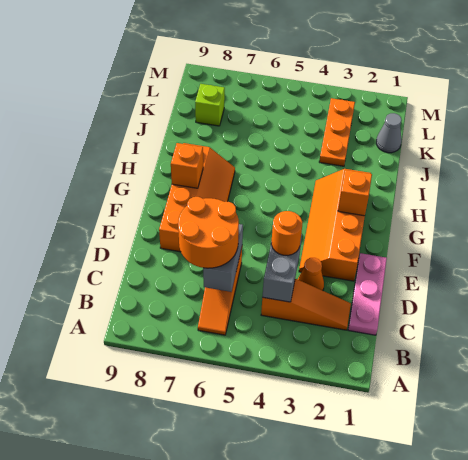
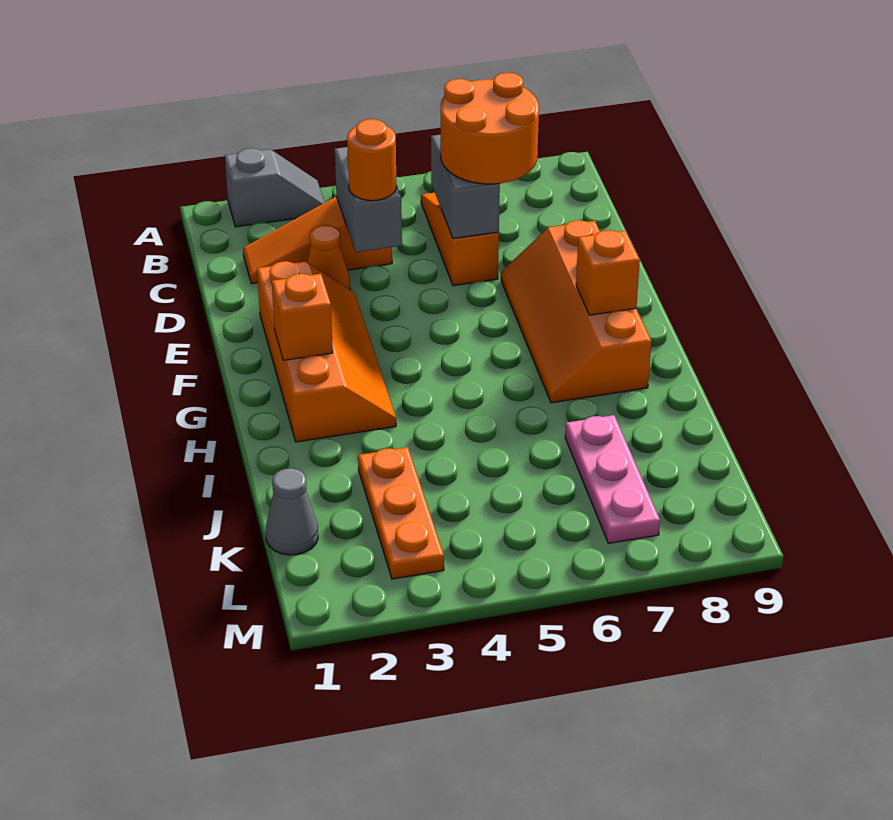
none -> grey slope A2:A3 level 1 top 2
pink plate C1:E1 level 1 -> pink plate J7:L7 level 1
lime brick K8 level 1 -> none

